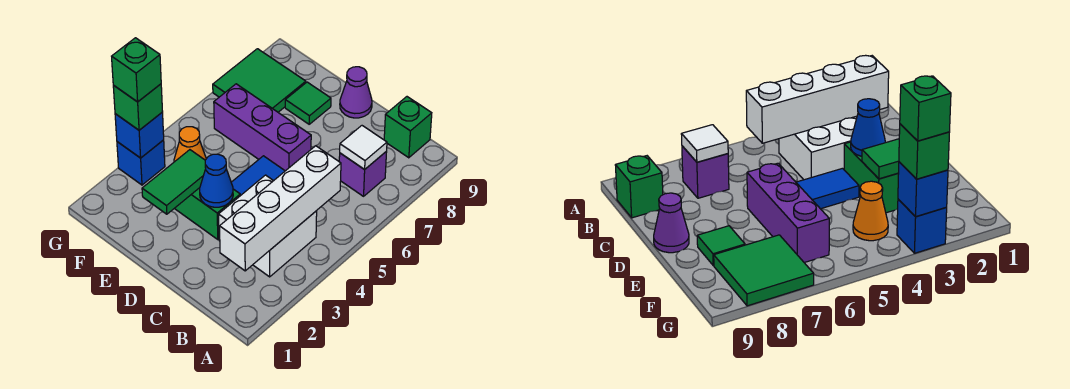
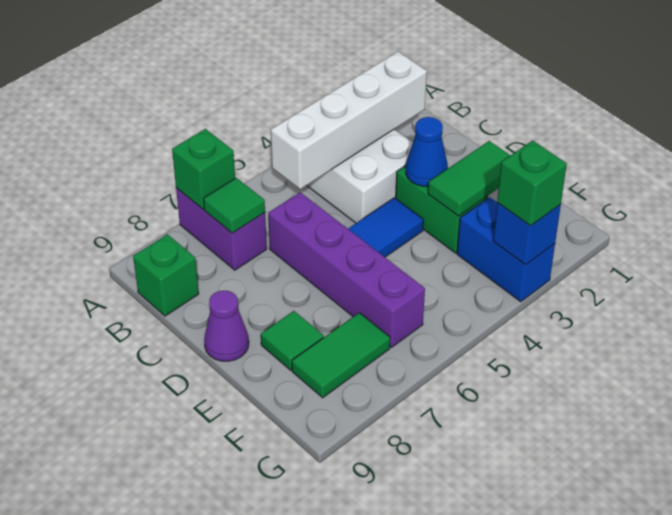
purple brick B7 level 1 -> purple brick A7:B7 level 1
white tile B7 level 2 -> green tile B7 level 2
purple brick D6:F6 level 1 -> purple brick C6:F6 level 1
orange cone F4 level 1 -> none
green tile F7:G8 level 1 -> green tile F7:F8 level 1
blue brick G3 level 1 -> blue brick F3:G3 level 1
green brick G3 level 4 -> green brick A7 level 2

